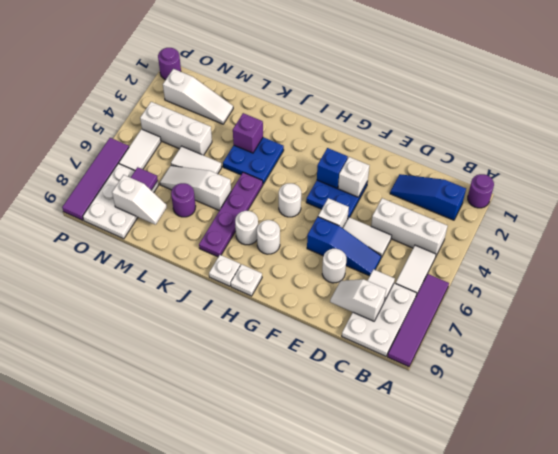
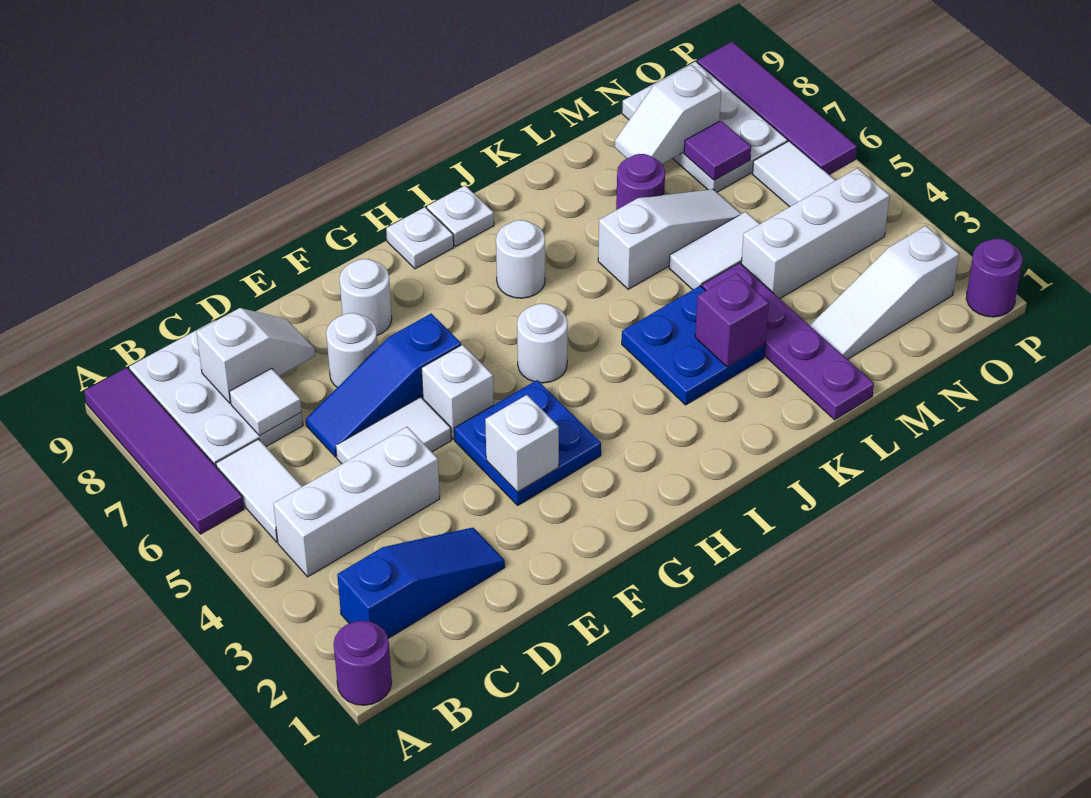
blue brick G3 level 2 -> none
white round brick H7 level 1 -> white round brick F8 level 1
purple plate J5:J8 level 1 -> purple plate L1:L4 level 1

